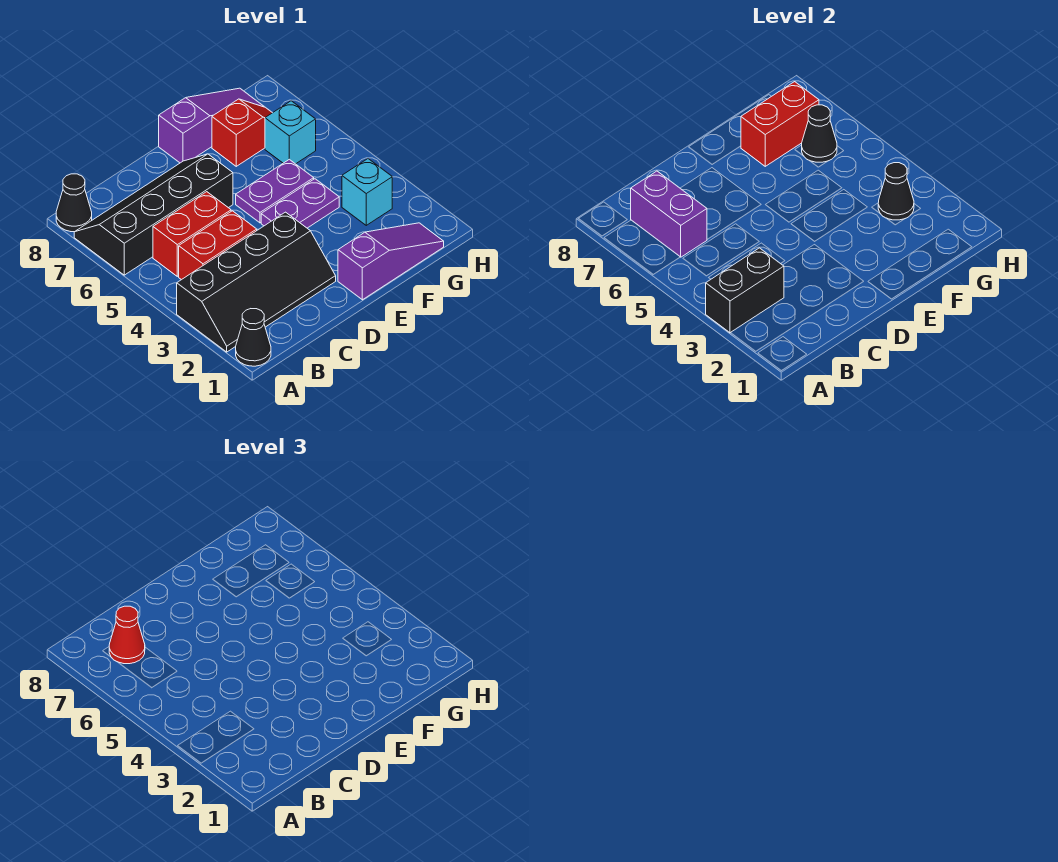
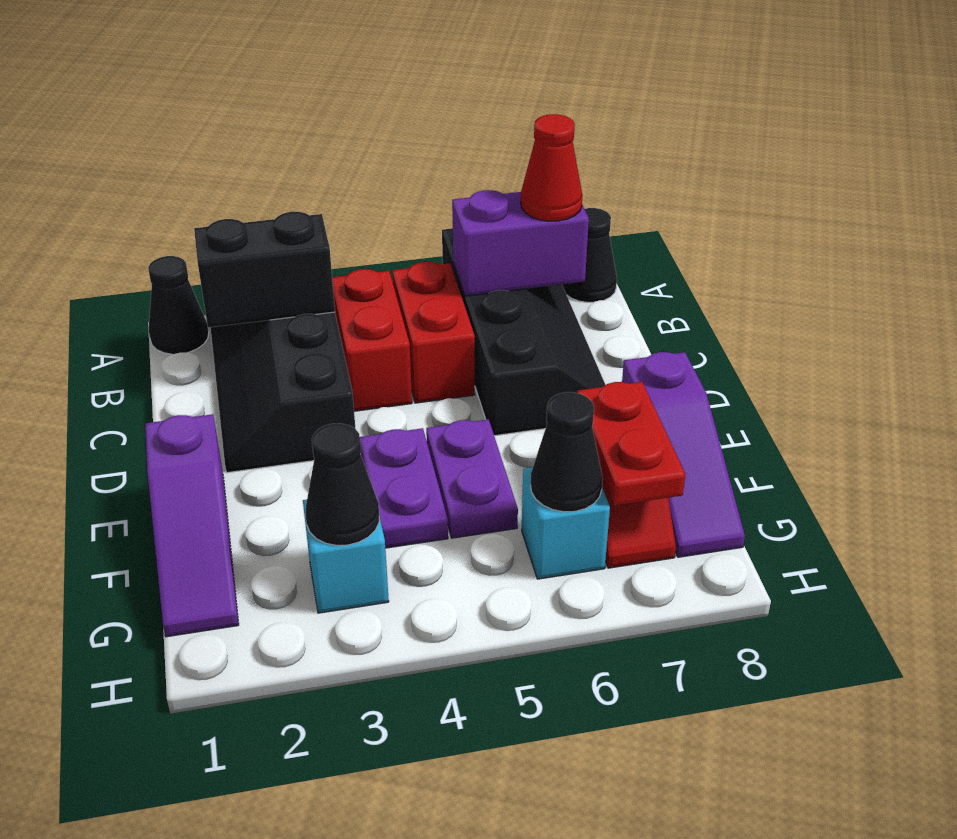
black brick A3:B3 level 2 -> black brick B2:B3 level 2
red brick F7:G7 level 2 -> red plate F7:G7 level 2

